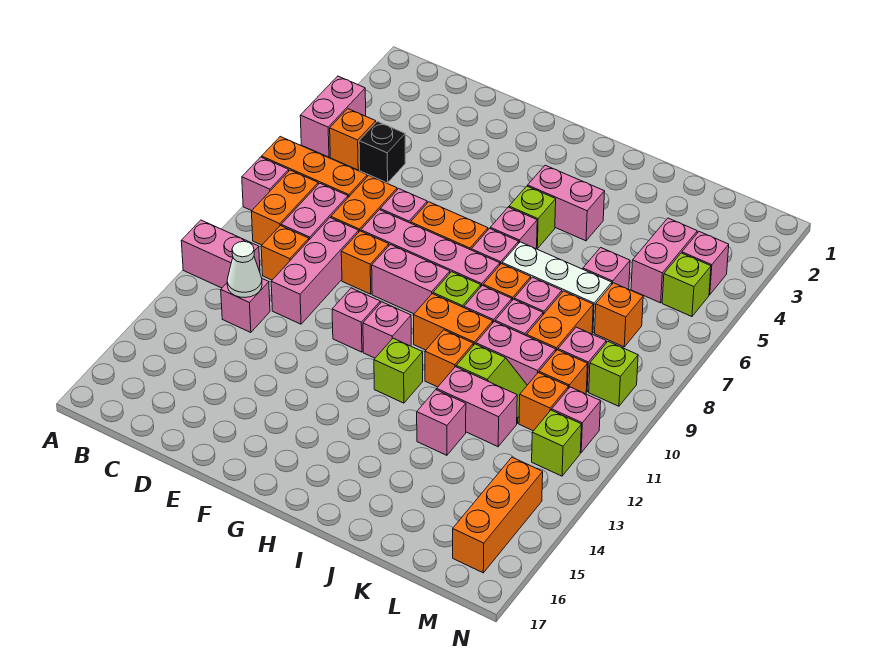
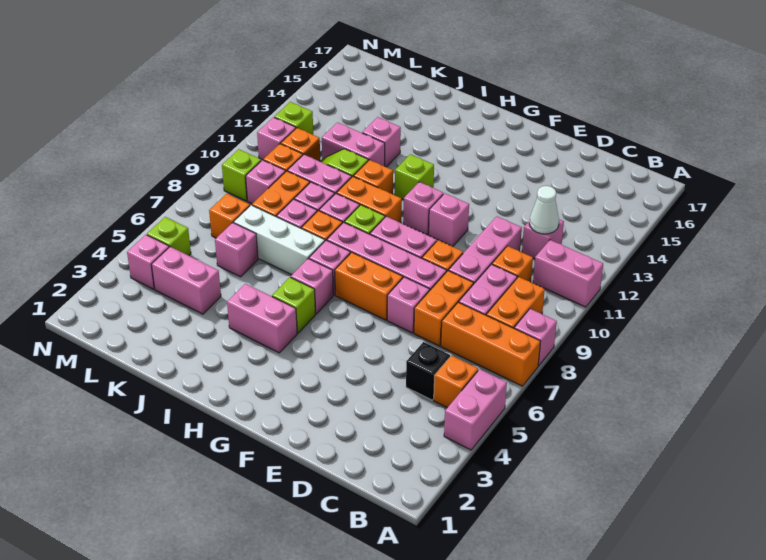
pink brick L4:L5 level 1 -> pink brick K4:L4 level 1
orange brick M14:M16 level 1 -> none

